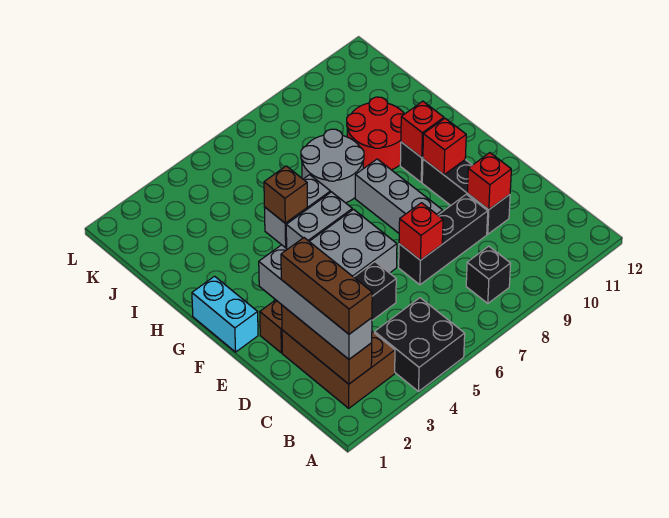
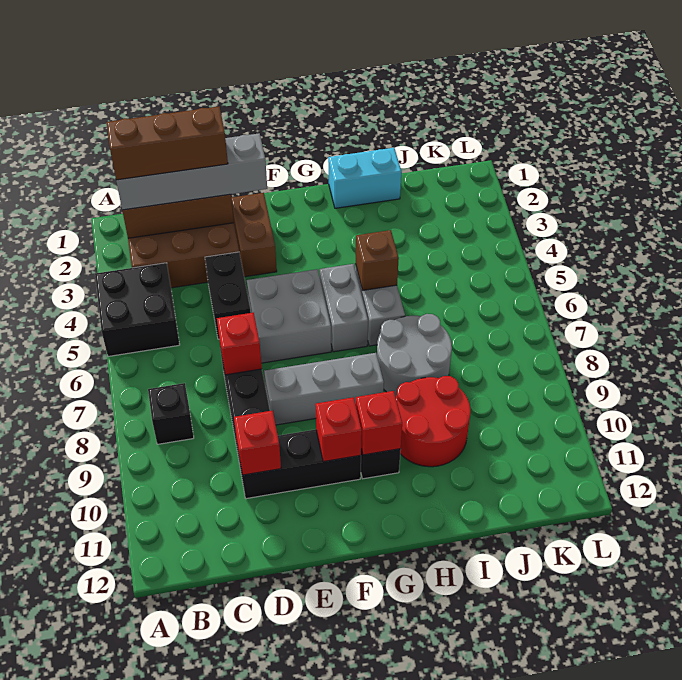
cyan brick F1:G1 level 1 -> cyan brick H1:I1 level 1

